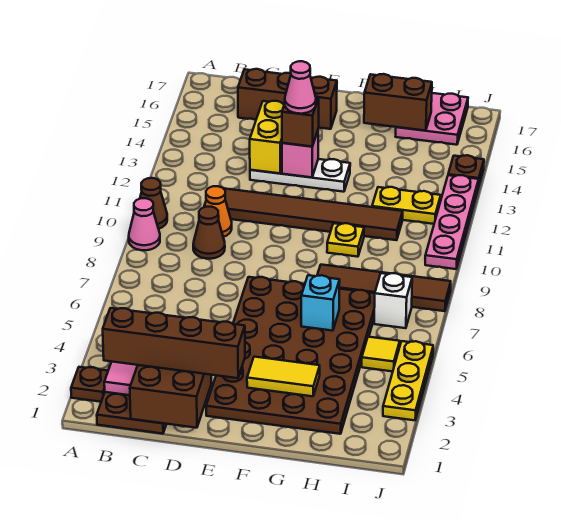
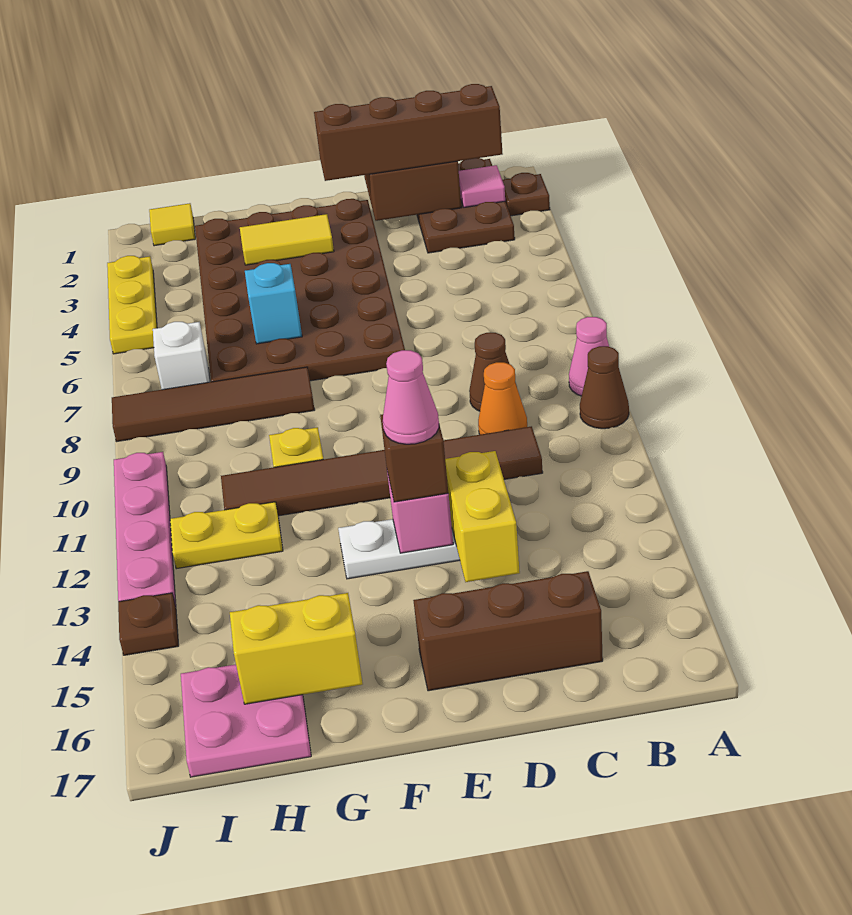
brown brick G16:H16 level 2 -> yellow brick G16:H16 level 2
yellow tile I5 level 1 -> yellow tile I1 level 1

